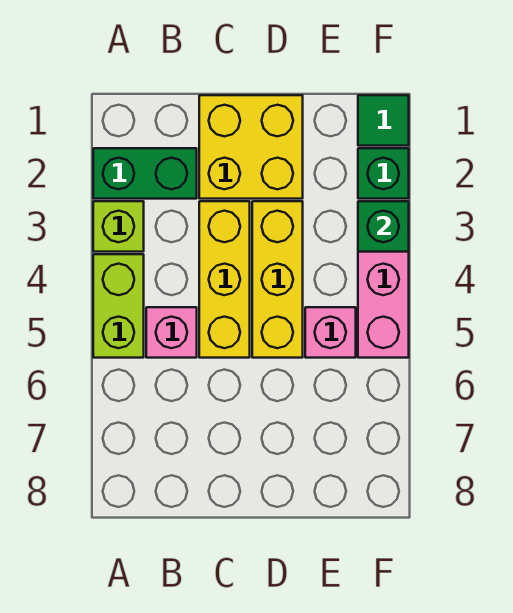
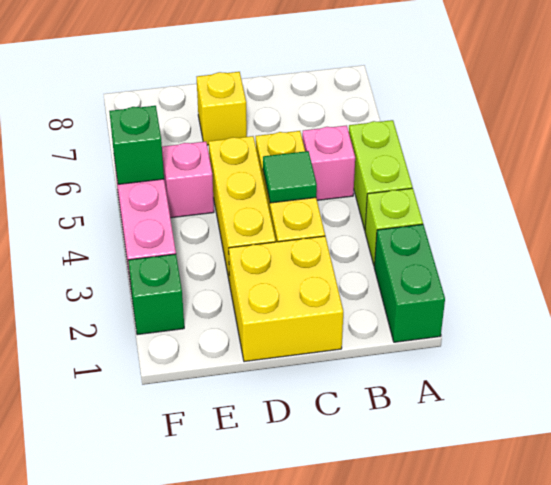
green brick A2:B2 level 1 -> green brick A1:A2 level 1
none -> yellow brick D7 level 1
green tile F1 level 1 -> green tile C4 level 2
green brick F3 level 2 -> green brick F5 level 2

